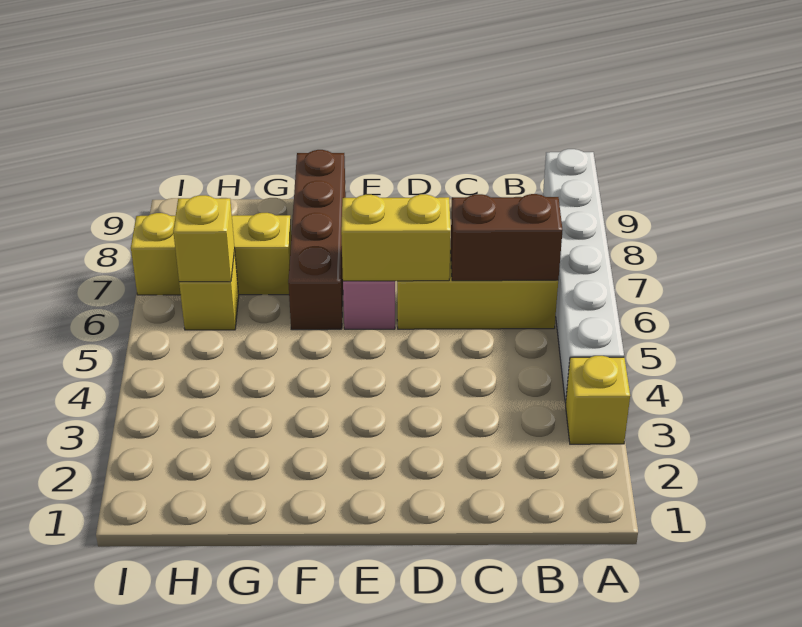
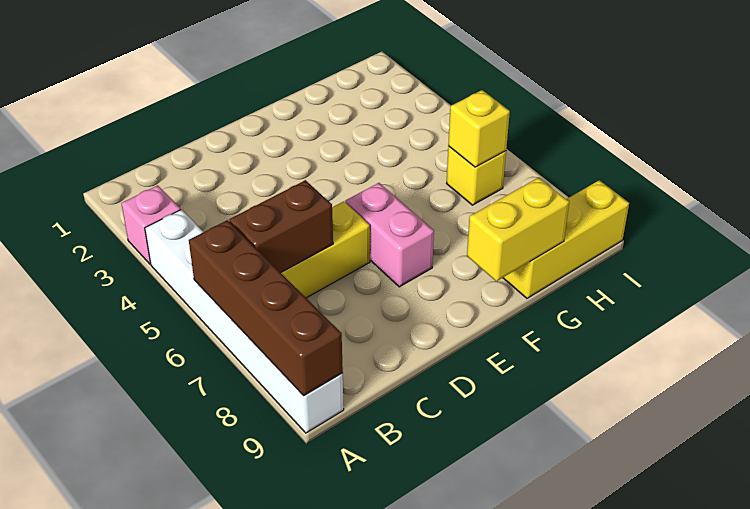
yellow brick A3 level 1 -> pink brick A3 level 1
yellow brick D6:E6 level 2 -> yellow brick F9:G9 level 2
brown brick F6:F9 level 1 -> brown brick A6:A9 level 2
yellow brick G7:I7 level 1 -> yellow brick G9:I9 level 1

